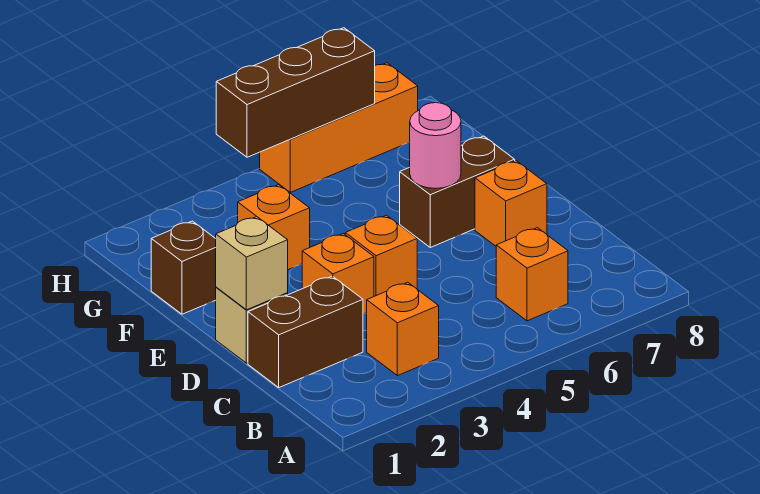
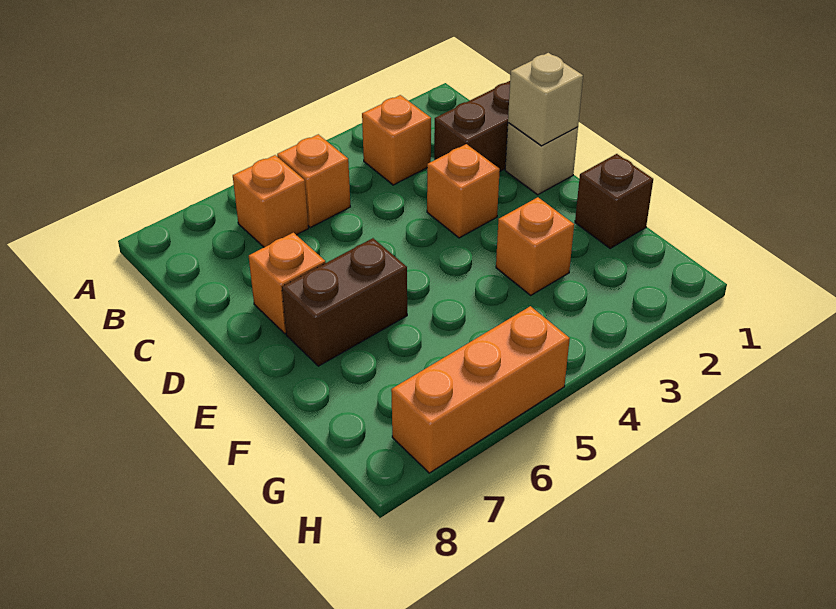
orange brick D4 level 1 -> orange brick B5 level 1
pink round brick E6 level 2 -> none
brown brick H4:H6 level 2 -> none

